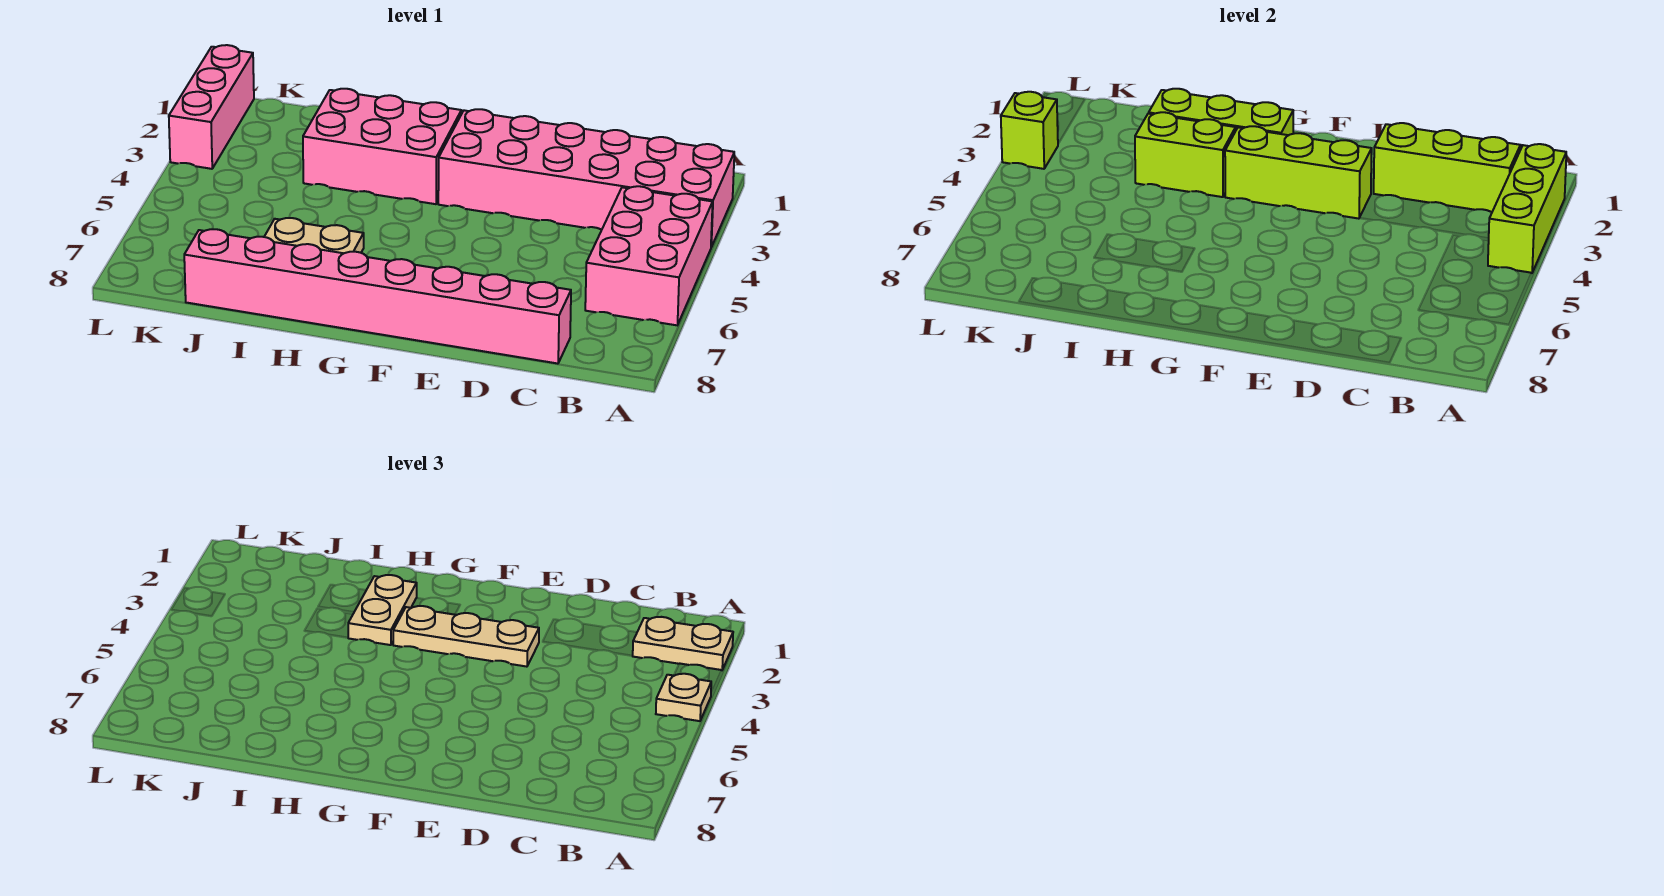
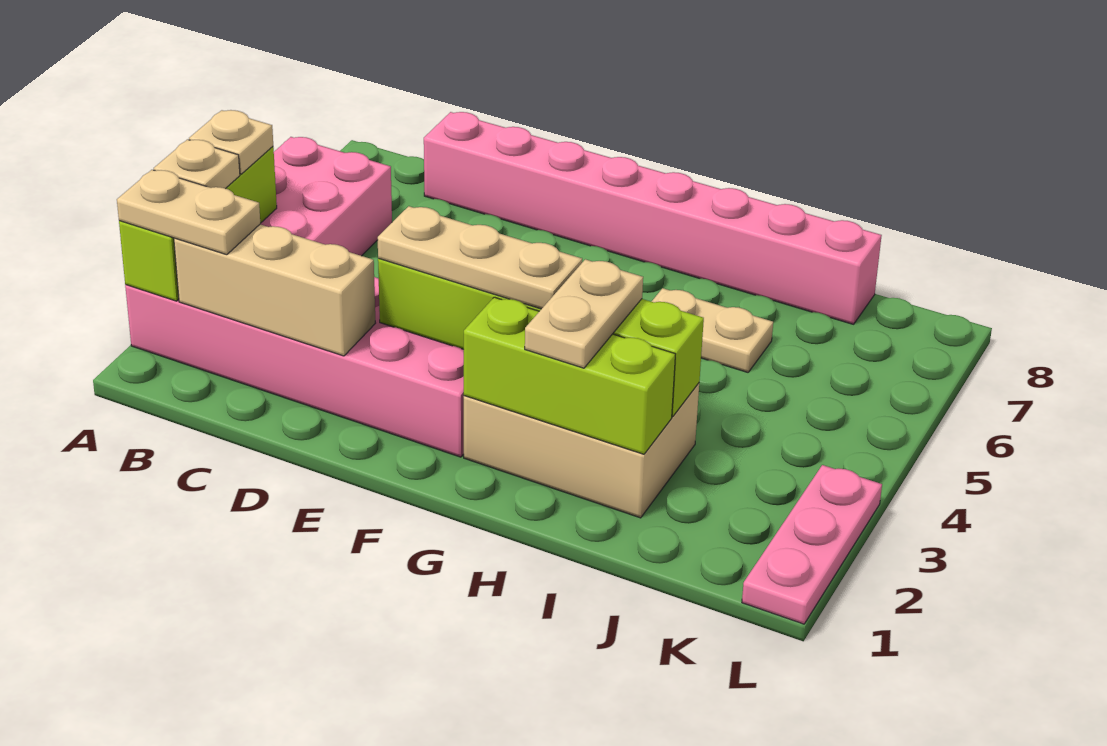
none -> tan plate A3 level 3
lime brick B2:D2 level 2 -> tan brick B2:D2 level 2
pink brick G2:I3 level 1 -> tan brick G2:I3 level 1
pink brick L1:L3 level 1 -> pink plate L1:L3 level 1
lime brick L3 level 2 -> none

